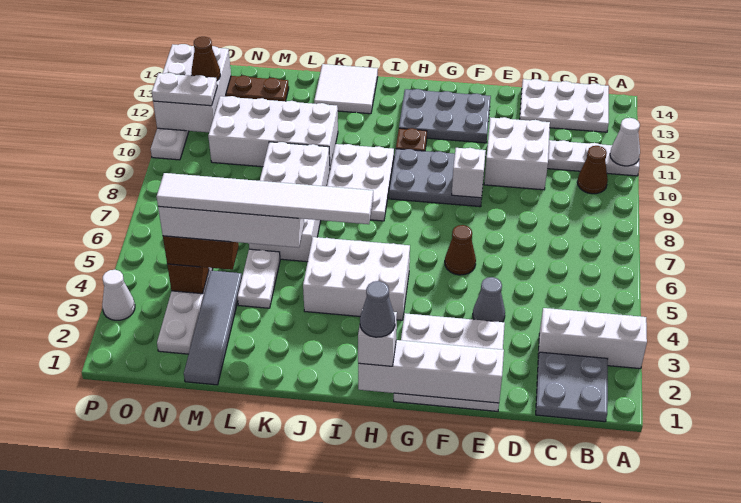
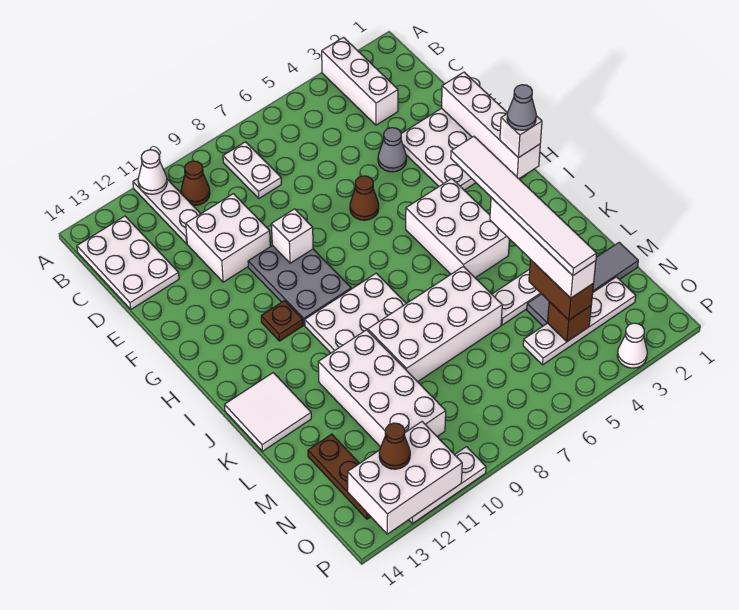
grey plate B1:C2 level 1 -> none
grey plate F12:H13 level 1 -> none
white plate O11:P11 level 3 -> white plate B8:C8 level 1

